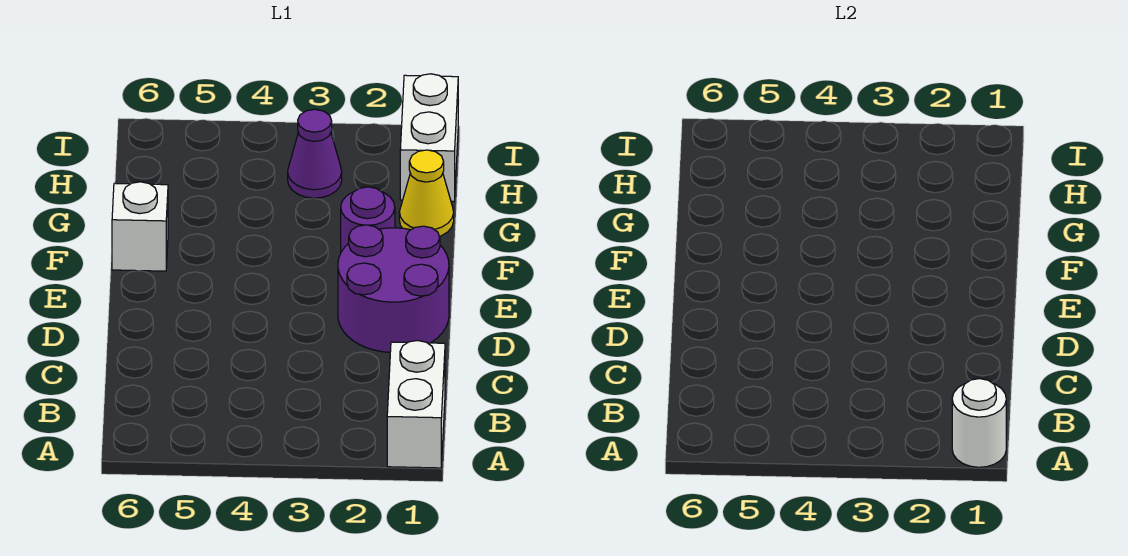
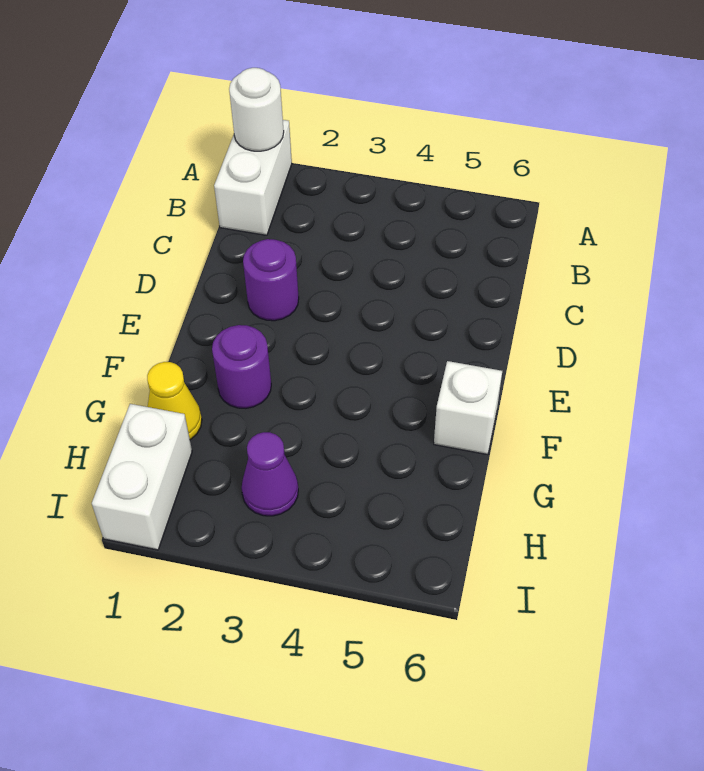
purple round brick D1:E2 level 1 -> purple round brick D2 level 1

